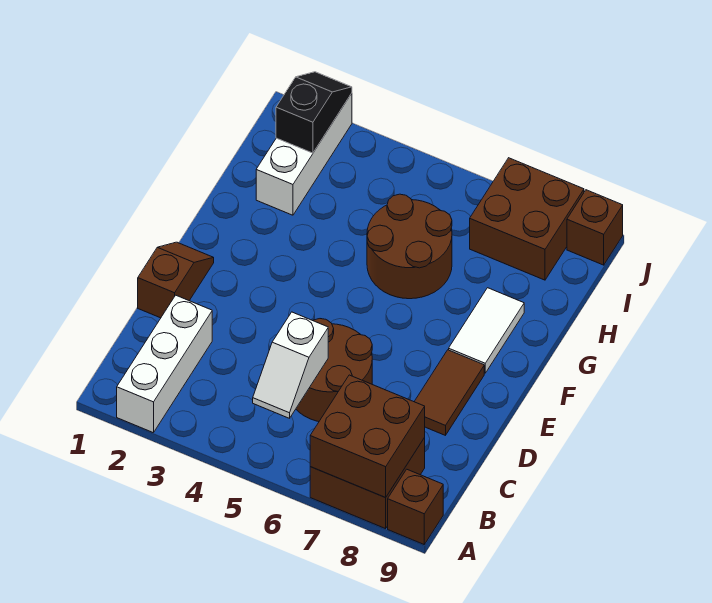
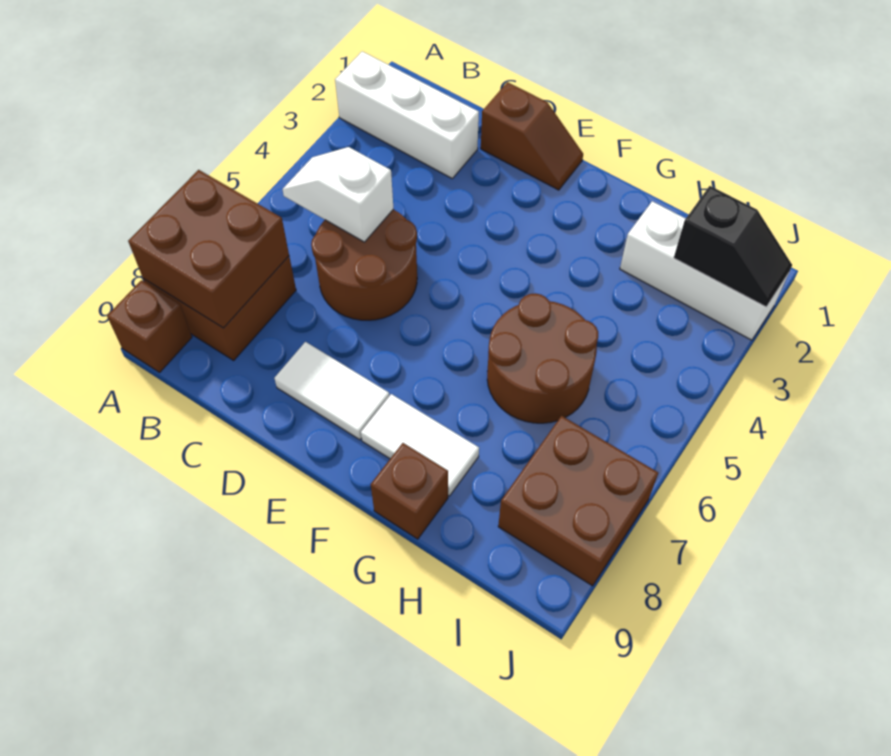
brown tile D8:E8 level 1 -> white tile D8:E8 level 1
brown brick J9 level 1 -> brown brick G9 level 1

